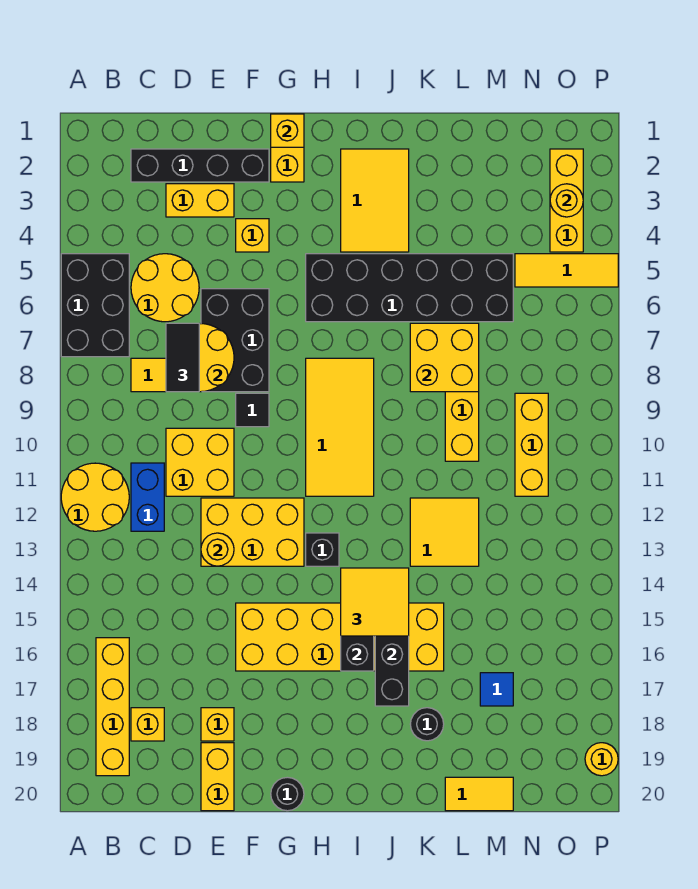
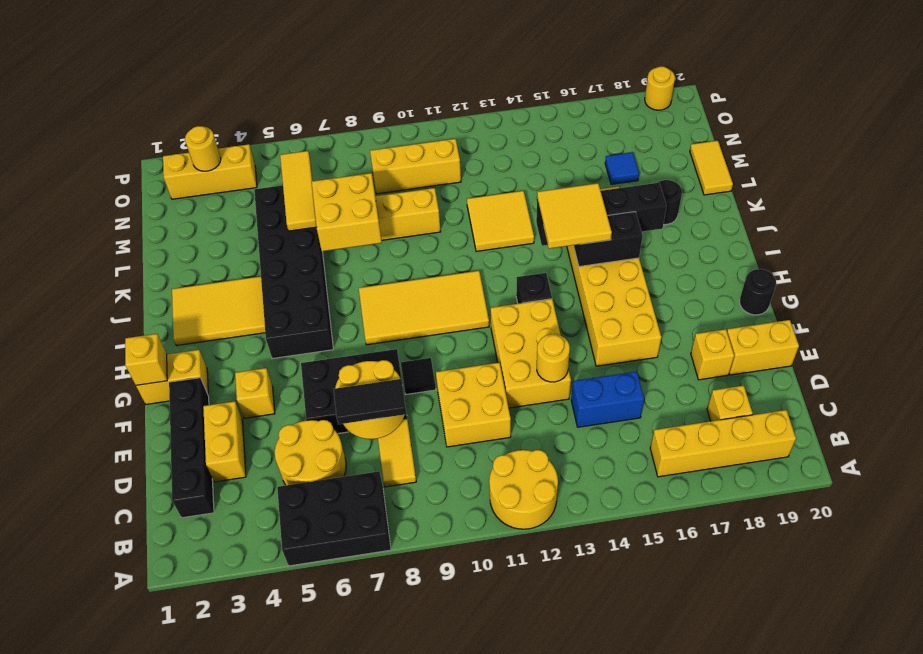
blue brick C11:C12 level 1 -> blue brick D14:D15 level 1
yellow tile N5:P5 level 1 -> yellow tile L6:N6 level 2

